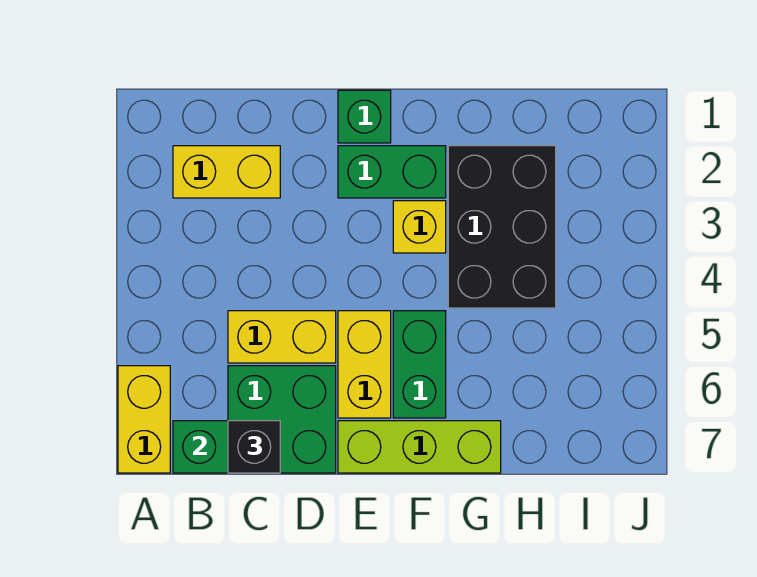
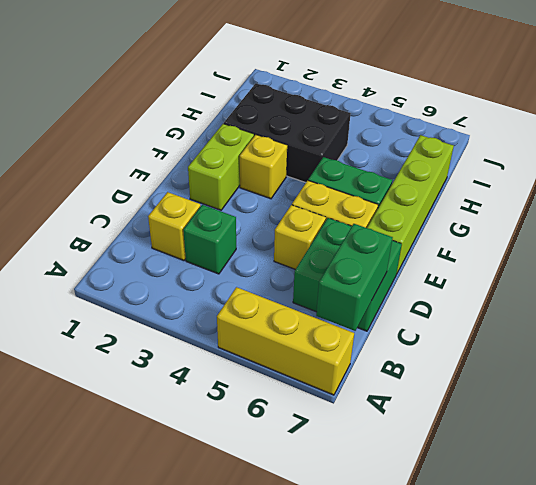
yellow brick A6:A7 level 1 -> yellow brick A5:A7 level 1
yellow brick B2:C2 level 1 -> yellow brick C2 level 1
yellow brick C5:D5 level 1 -> yellow brick D5 level 1
black brick C7 level 3 -> none
green brick E1 level 1 -> green brick C3 level 1
green brick E2:F2 level 1 -> lime brick E2:F2 level 1
lime brick E7:G7 level 1 -> lime brick E7:H7 level 1

